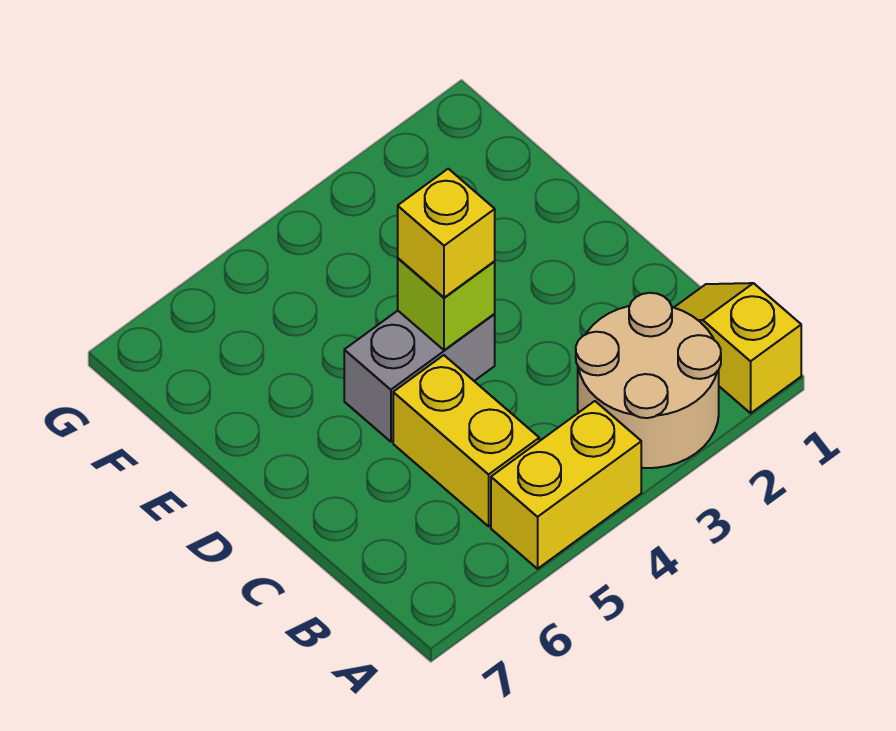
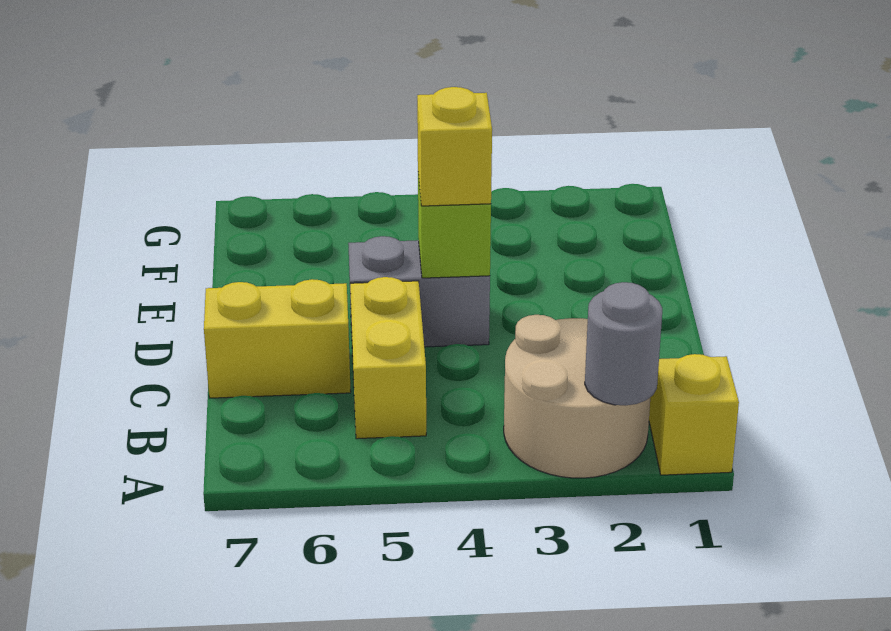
none -> grey round brick A2 level 2
yellow brick A4:A5 level 1 -> yellow brick C6:C7 level 1

